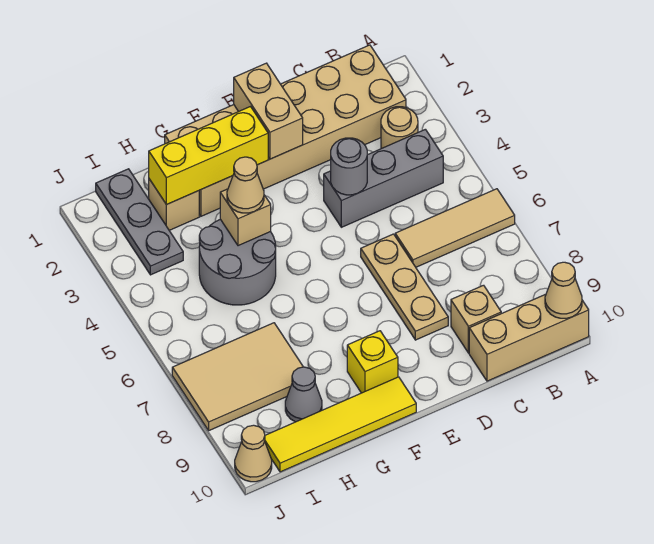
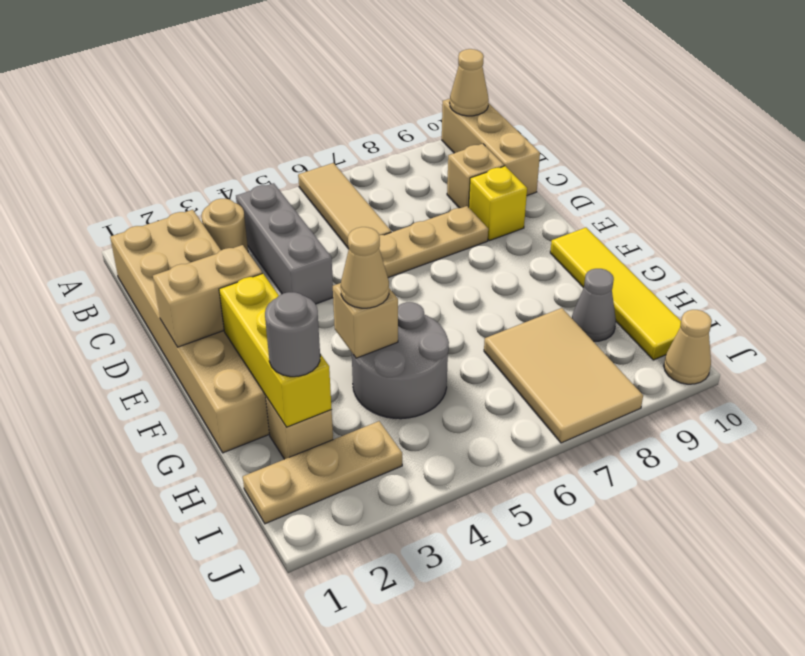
grey round brick D4 level 2 -> grey round brick H2 level 3
yellow brick F9 level 1 -> yellow brick D9 level 1
grey plate I1:I3 level 1 -> tan plate I1:I3 level 1

